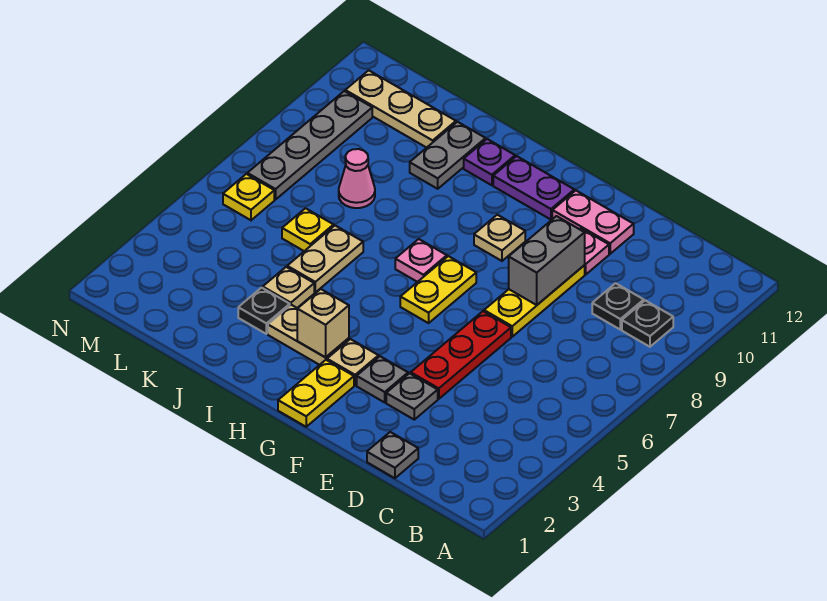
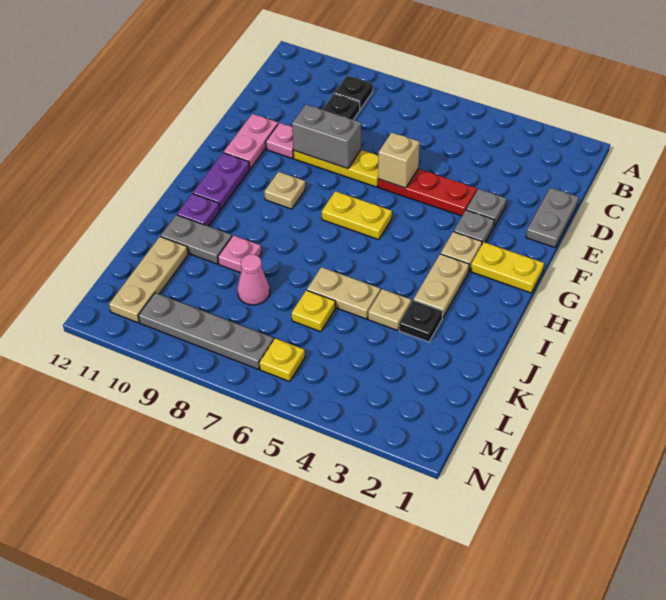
grey plate D1 level 1 -> grey plate D1:E1 level 1
tan brick H3 level 2 -> tan brick E6 level 2
pink plate H7 level 1 -> pink plate J9 level 1

